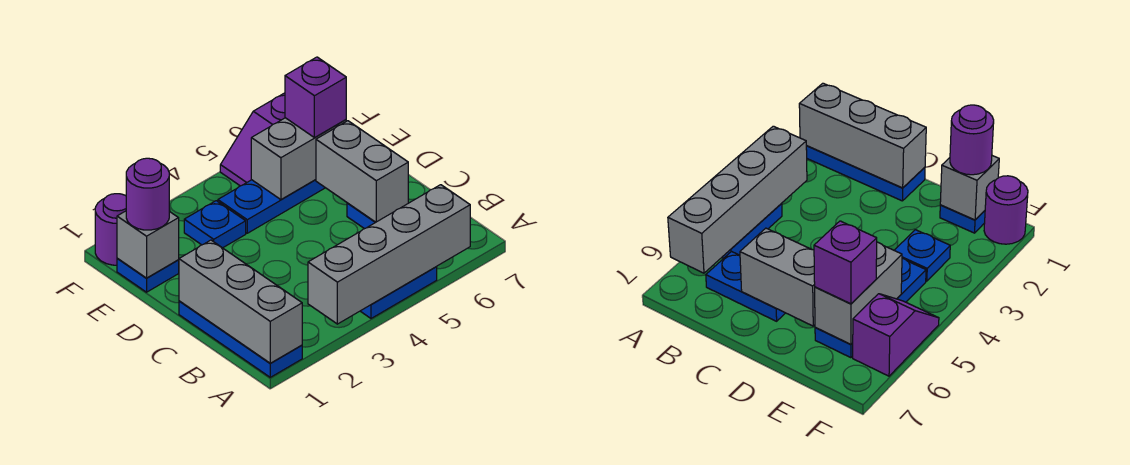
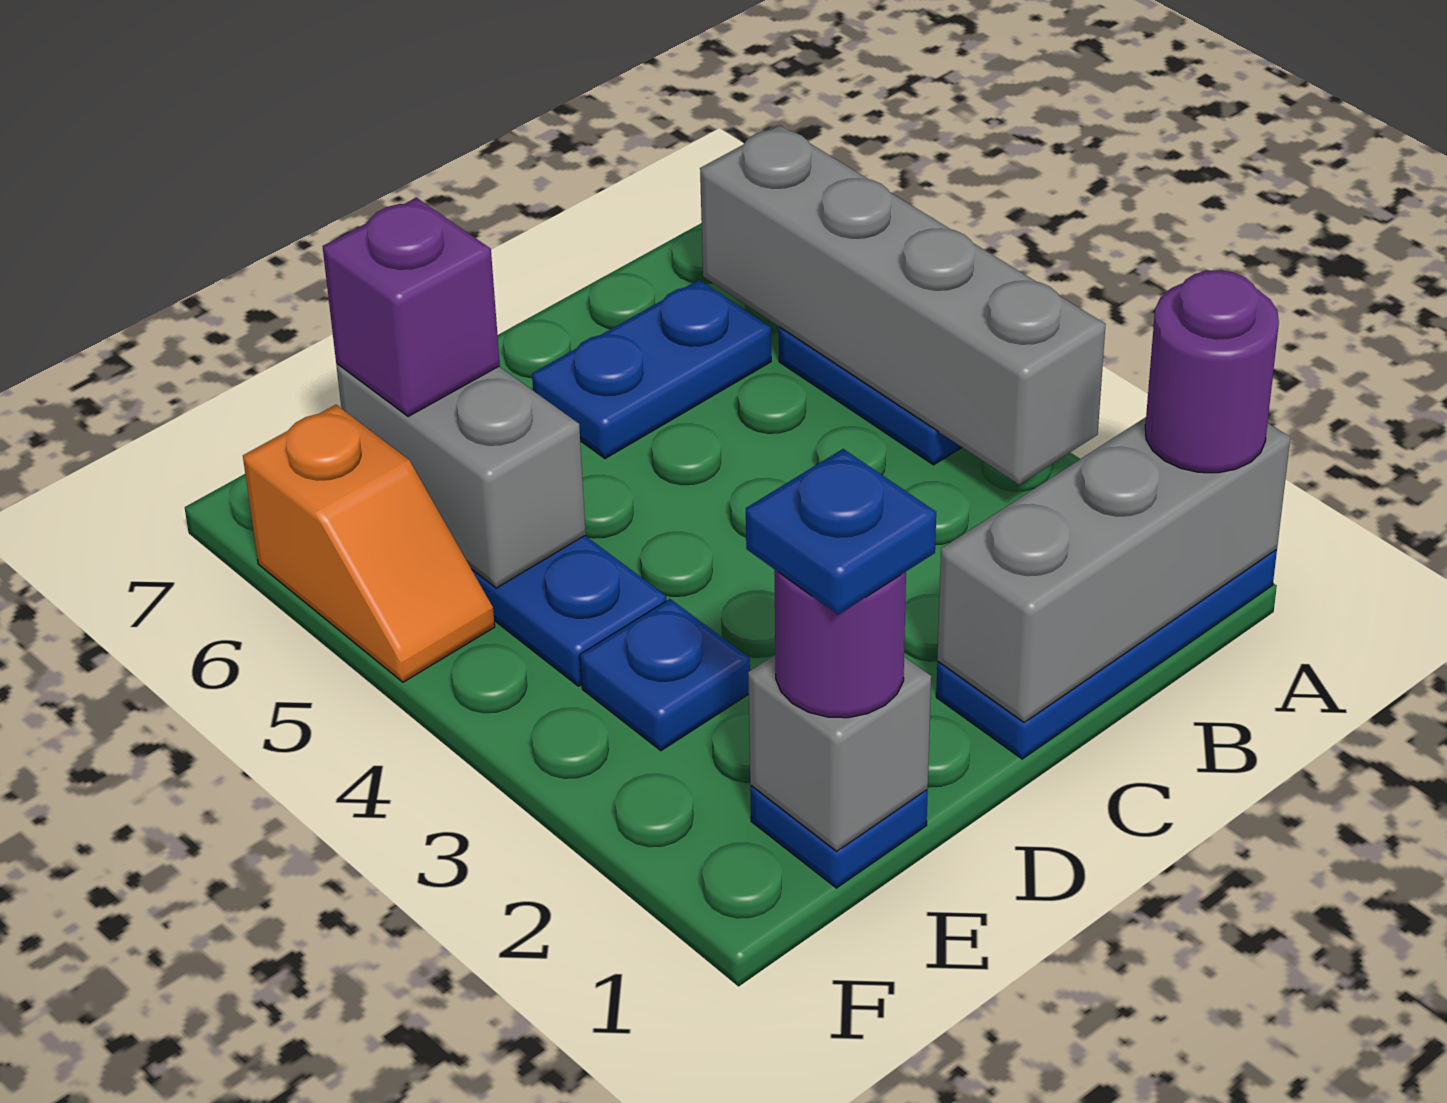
grey brick C6:D6 level 2 -> none
none -> blue plate E1 level 4
purple round brick F1 level 1 -> purple round brick A1 level 3
purple slope F5:F6 level 1 top 6 -> orange slope F5:F6 level 1 top 6

